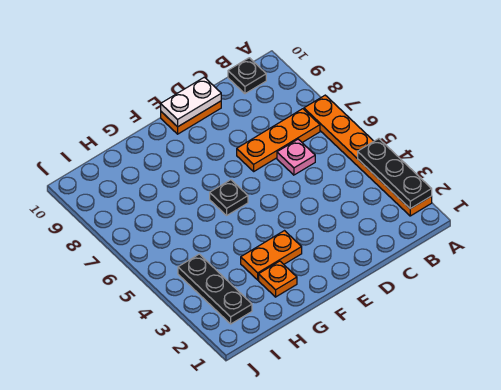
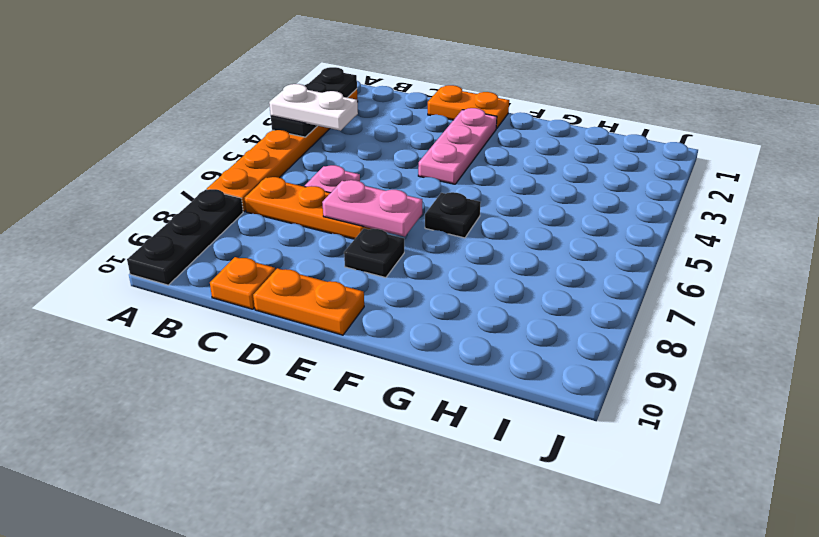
black plate B10 level 1 -> black plate E8 level 1
none -> pink plate D7:E7 level 2
white plate D10:E10 level 2 -> white plate A4:B4 level 3
none -> pink plate E2:E4 level 1
orange plate F3:G3 level 1 -> orange plate D1:E1 level 1
orange plate G2 level 1 -> orange plate C10 level 1
black plate I2:I4 level 1 -> black plate A8:A10 level 1

